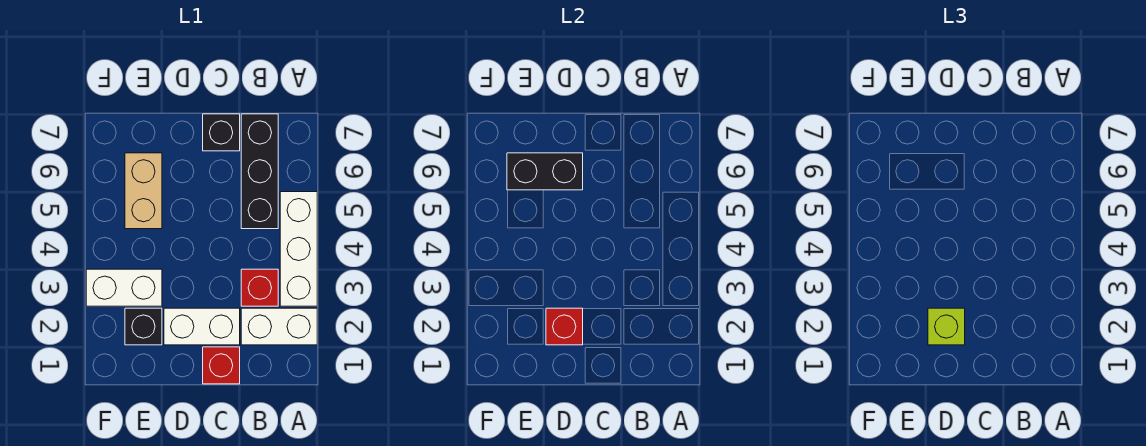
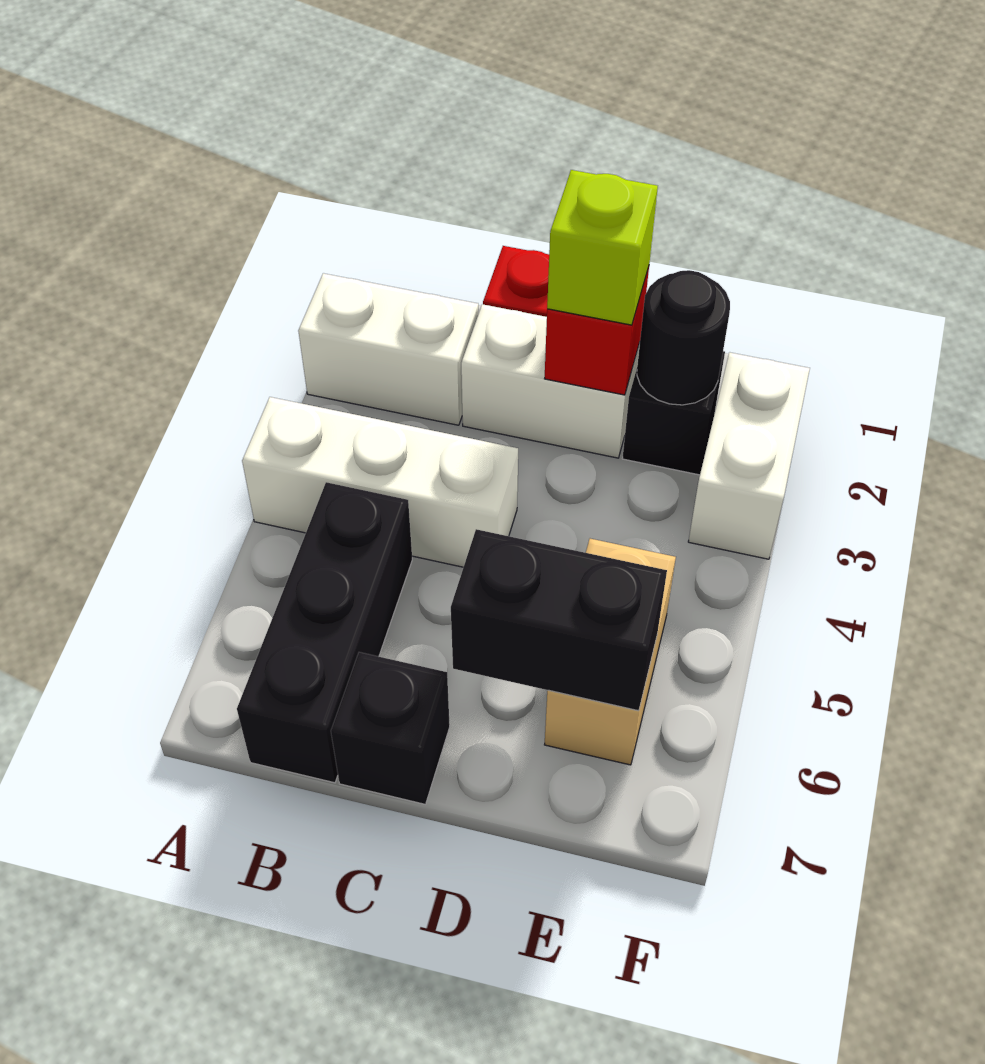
white brick A3:A5 level 1 -> white brick A4:C4 level 1
red brick B3 level 1 -> none
none -> black round brick E2 level 2
white brick E3:F3 level 1 -> white brick F2:F3 level 1

